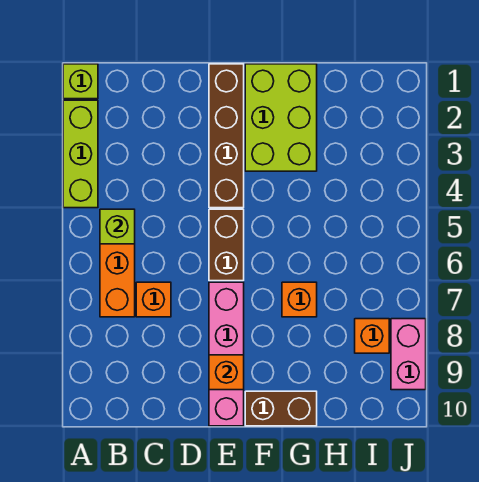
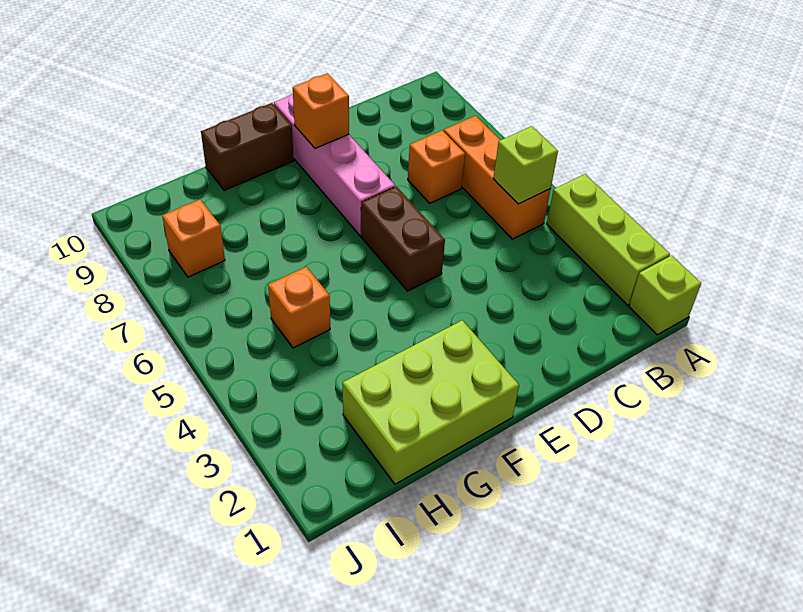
brown brick E1:E4 level 1 -> none
lime brick F1:G3 level 1 -> lime brick F1:H2 level 1
orange brick G7 level 1 -> orange brick H5 level 1
pink brick J8:J9 level 1 -> none

